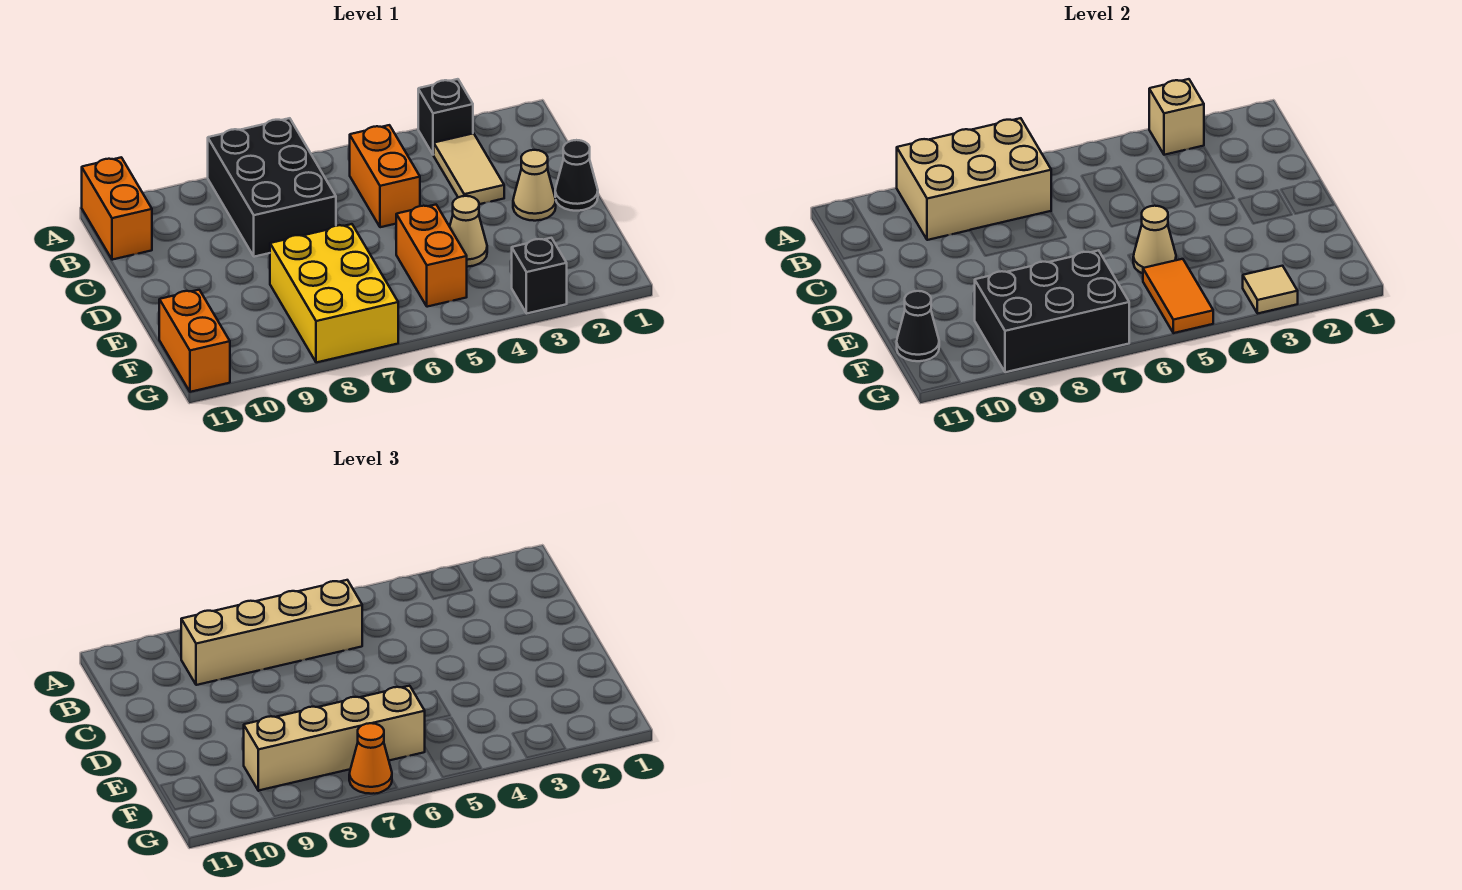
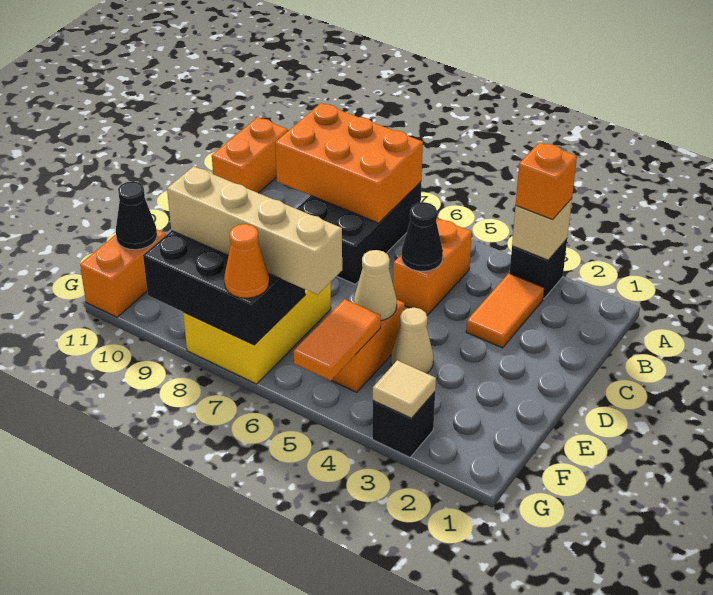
none -> orange brick A3 level 3
tan brick A7:B9 level 2 -> orange brick A7:B9 level 2
tan tile B3:C3 level 1 -> orange tile B3:C3 level 1
tan brick B6:B9 level 3 -> none
black cone D1 level 1 -> black cone C5 level 2
tan cone D2 level 1 -> none

